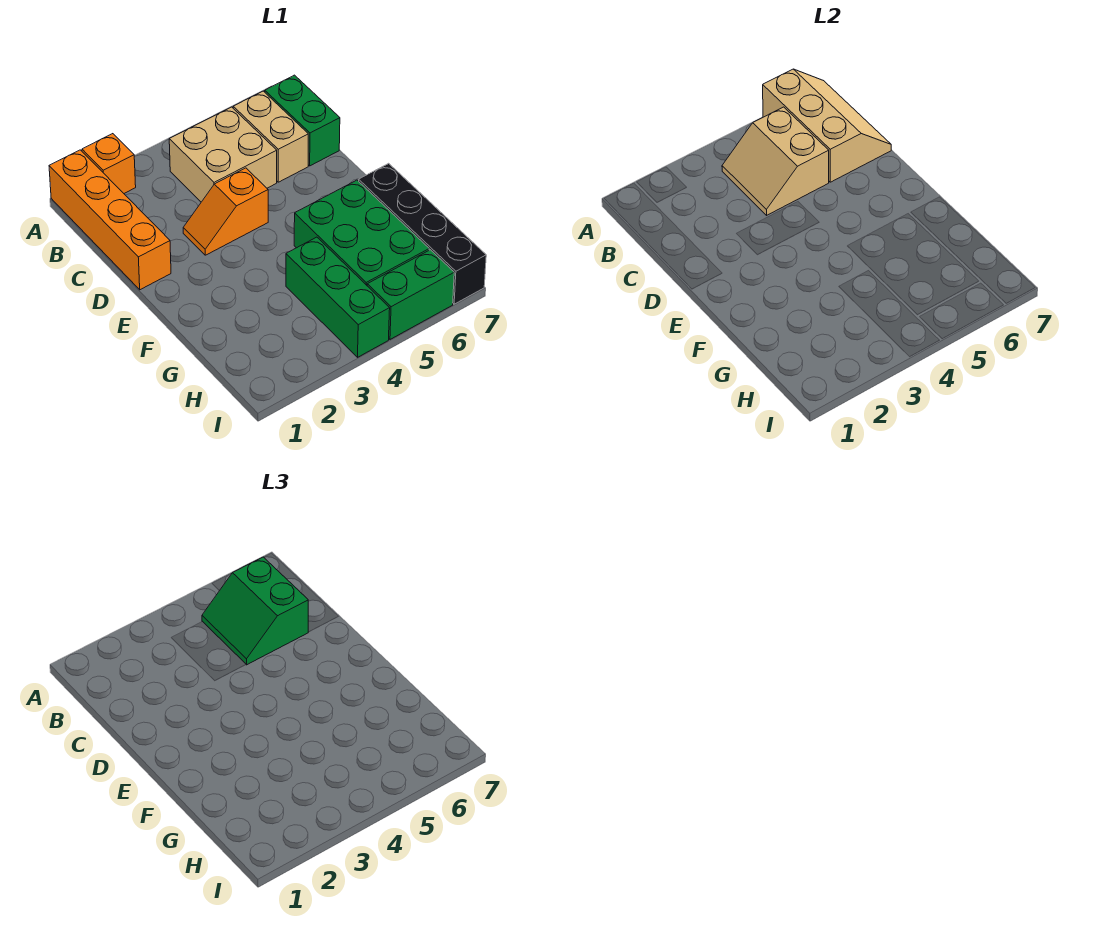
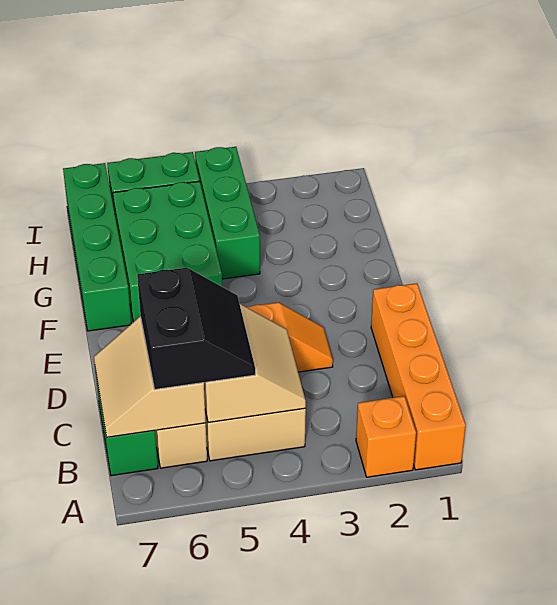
tan slope A6:C7 level 2 top 6 -> tan slope B6:C7 level 2 top 6
green slope B5:C6 level 3 top 6 -> black slope B5:C6 level 3 top 6
black brick F7:I7 level 1 -> green brick F7:I7 level 1

